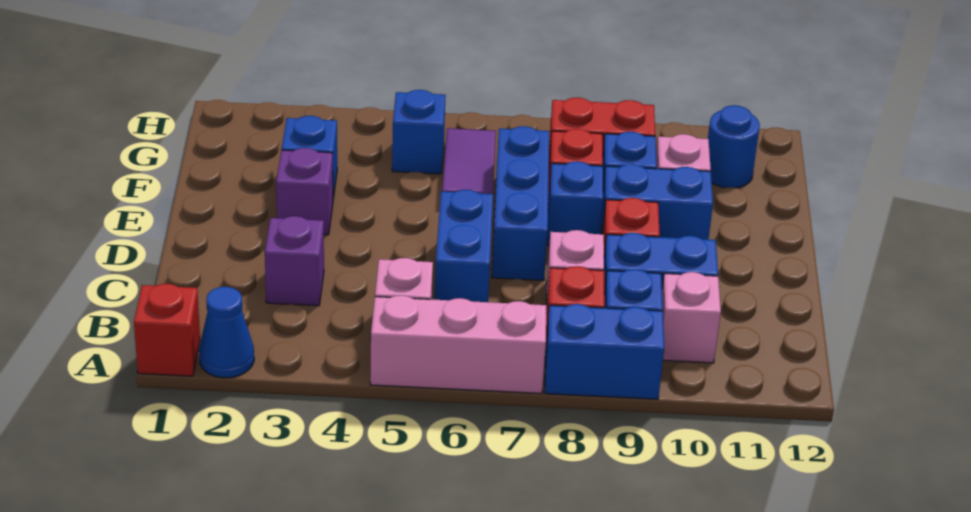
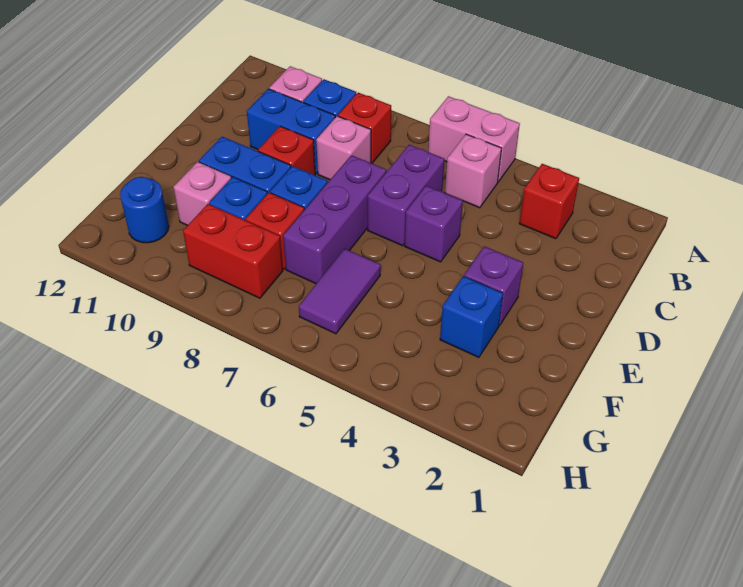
red brick A1 level 1 -> red brick B3 level 1
blue cone A2 level 1 -> none
pink brick A5:A7 level 1 -> pink brick A5:A6 level 1
blue brick A8:A9 level 1 -> none
purple brick C3 level 1 -> purple brick D5 level 1
blue brick C6:D6 level 1 -> purple brick C6:D6 level 1
blue brick D7:F7 level 1 -> purple brick D7:F7 level 1
blue brick G5 level 1 -> none

